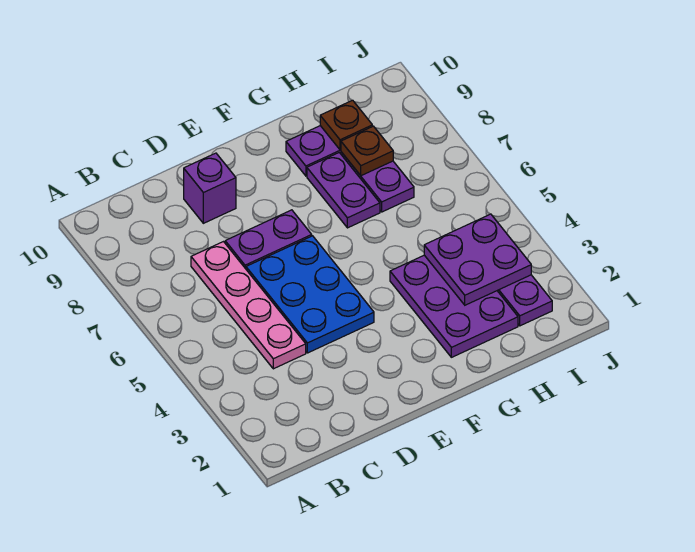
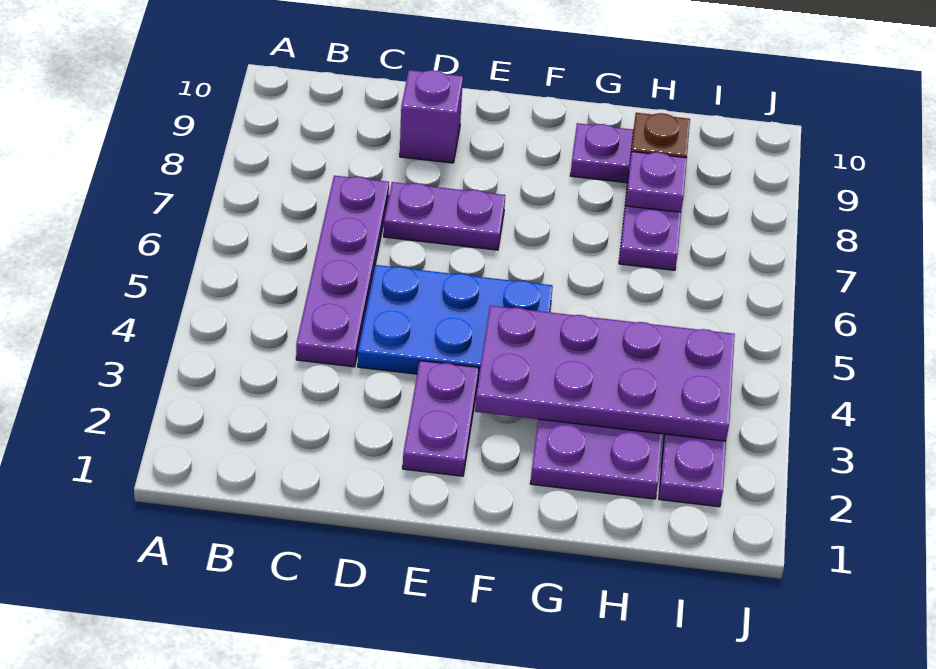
pink plate C4:C7 level 1 -> purple plate C4:C7 level 1
blue plate D4:E6 level 1 -> blue plate D4:F5 level 1
purple plate G7:G8 level 1 -> purple plate E2:E3 level 1
purple plate H3:I4 level 2 -> purple plate F3:I4 level 2
brown plate H8 level 2 -> purple plate H8 level 2

